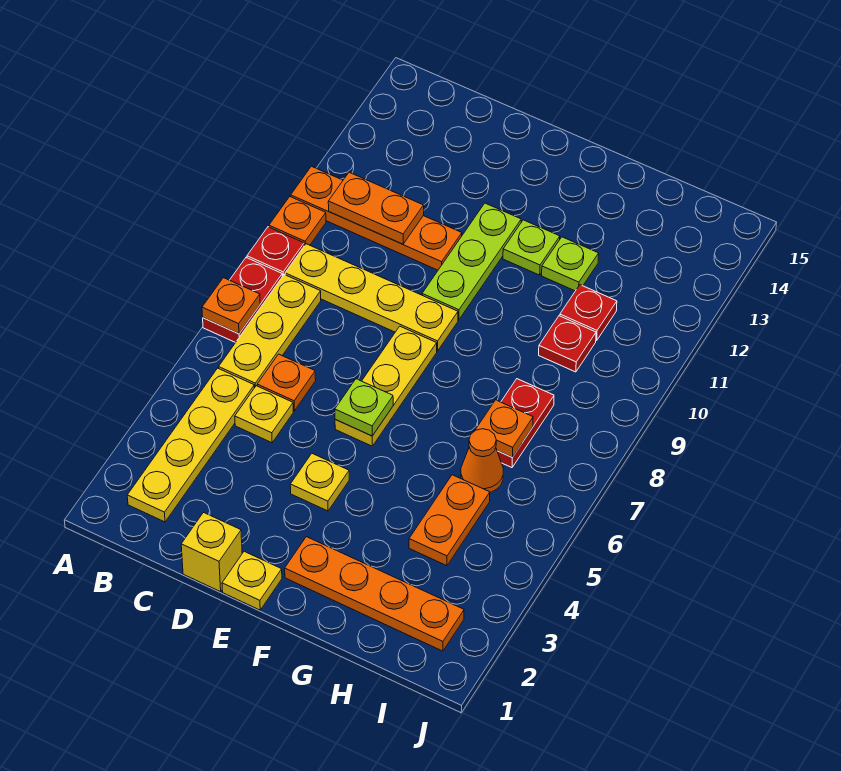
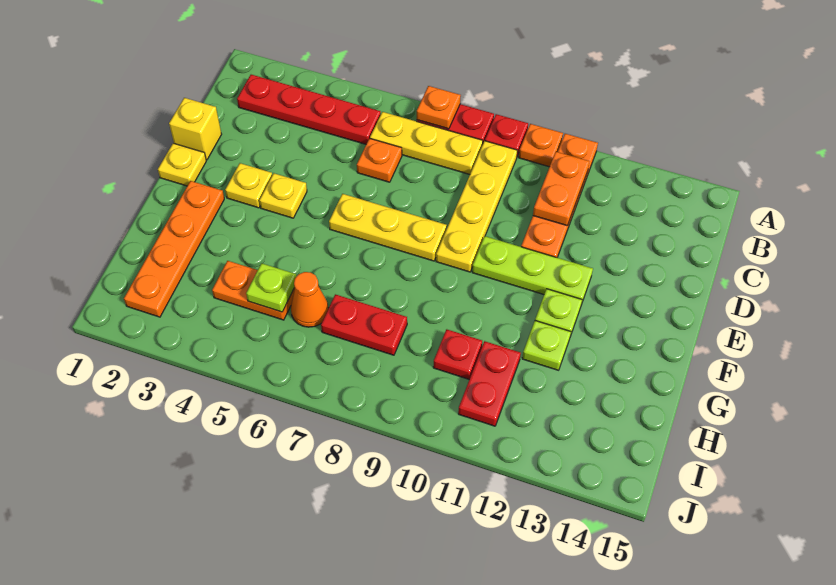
yellow plate B2:B5 level 1 -> red plate B2:B5 level 1
yellow plate C5 level 1 -> yellow plate E3 level 1
lime plate E6 level 2 -> lime plate H5 level 2
orange plate H7 level 2 -> none
red plate H11 level 1 -> red plate H11:I11 level 1

